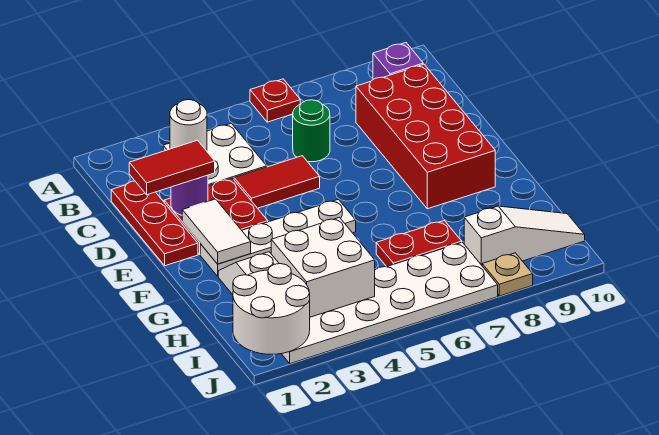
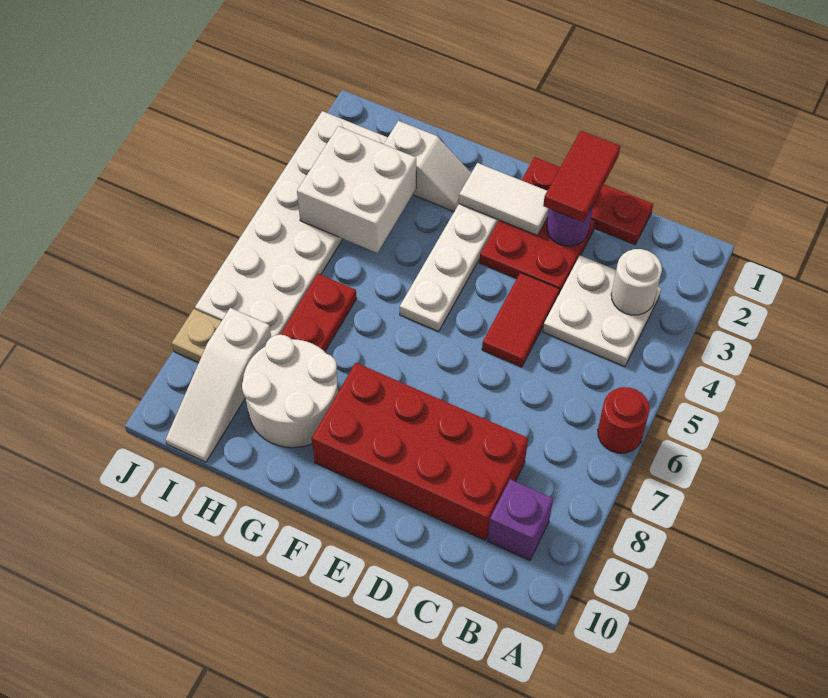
red plate A6 level 1 -> red round brick A6 level 1
green round brick C6 level 1 -> none
white round brick I1:J2 level 2 -> white round brick G8:H9 level 1

